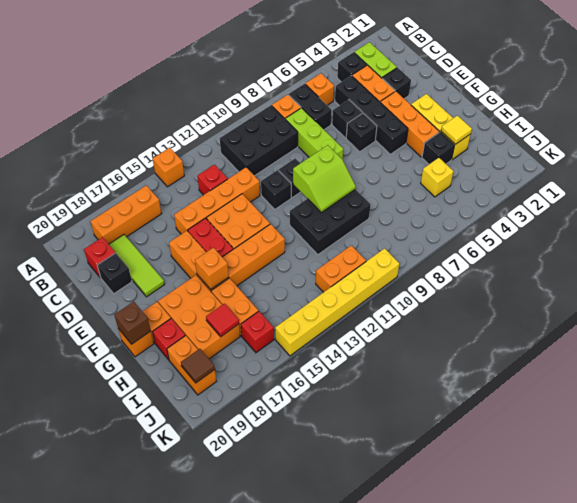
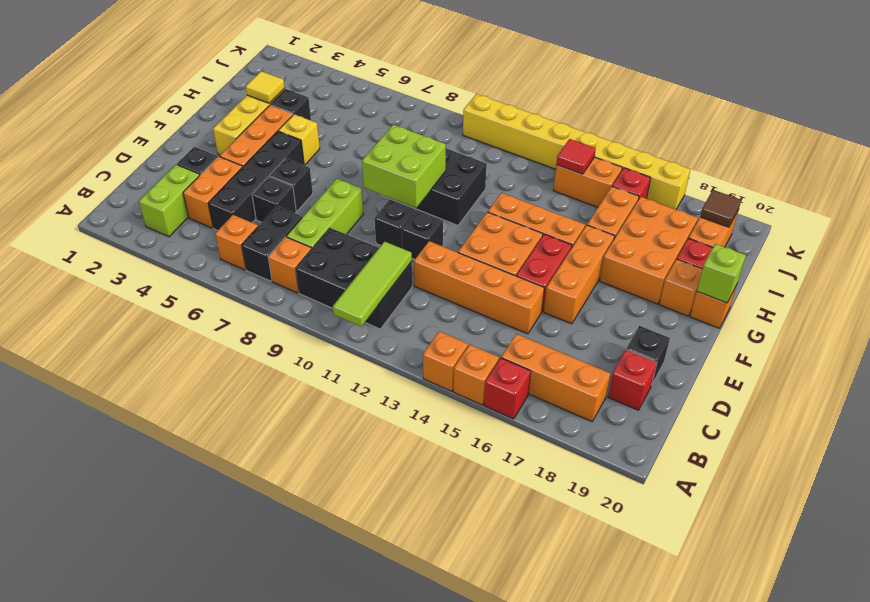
black brick B4 level 1 -> none
red brick C13 level 1 -> red brick A16 level 1
lime tile C18:E18 level 1 -> lime tile A11:C11 level 2
lime slope F9:G10 level 2 top F -> lime brick F9:G10 level 2
orange brick G16 level 2 -> orange brick A15 level 1
brown brick G20 level 2 -> lime brick G20 level 2
yellow brick I5 level 1 -> yellow brick G5 level 1
red tile I17 level 2 -> red tile J14 level 2
orange brick J11:J12 level 1 -> orange brick J14:J15 level 1
yellow brick K10:K15 level 1 -> yellow brick K10:K17 level 1

